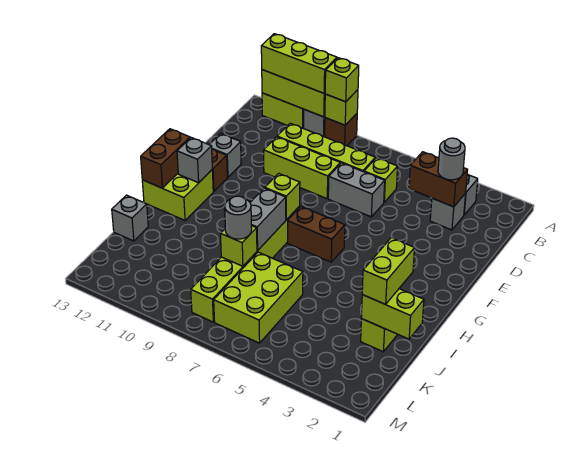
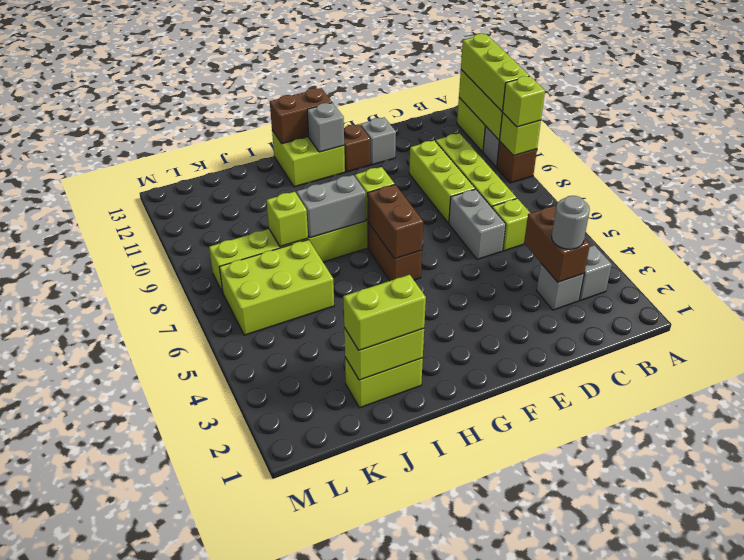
none -> brown brick G6:G7 level 2
lime brick J1:J2 level 2 -> lime brick I2:J2 level 2
grey round brick J8 level 3 -> none
grey brick J13 level 1 -> none

